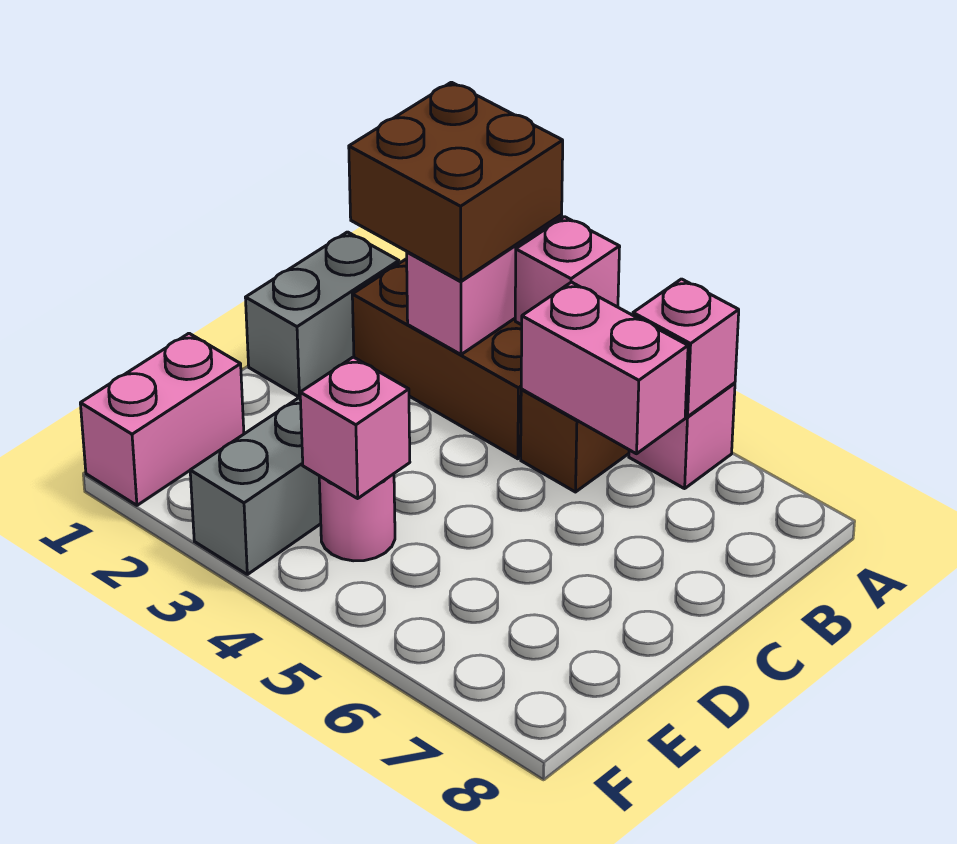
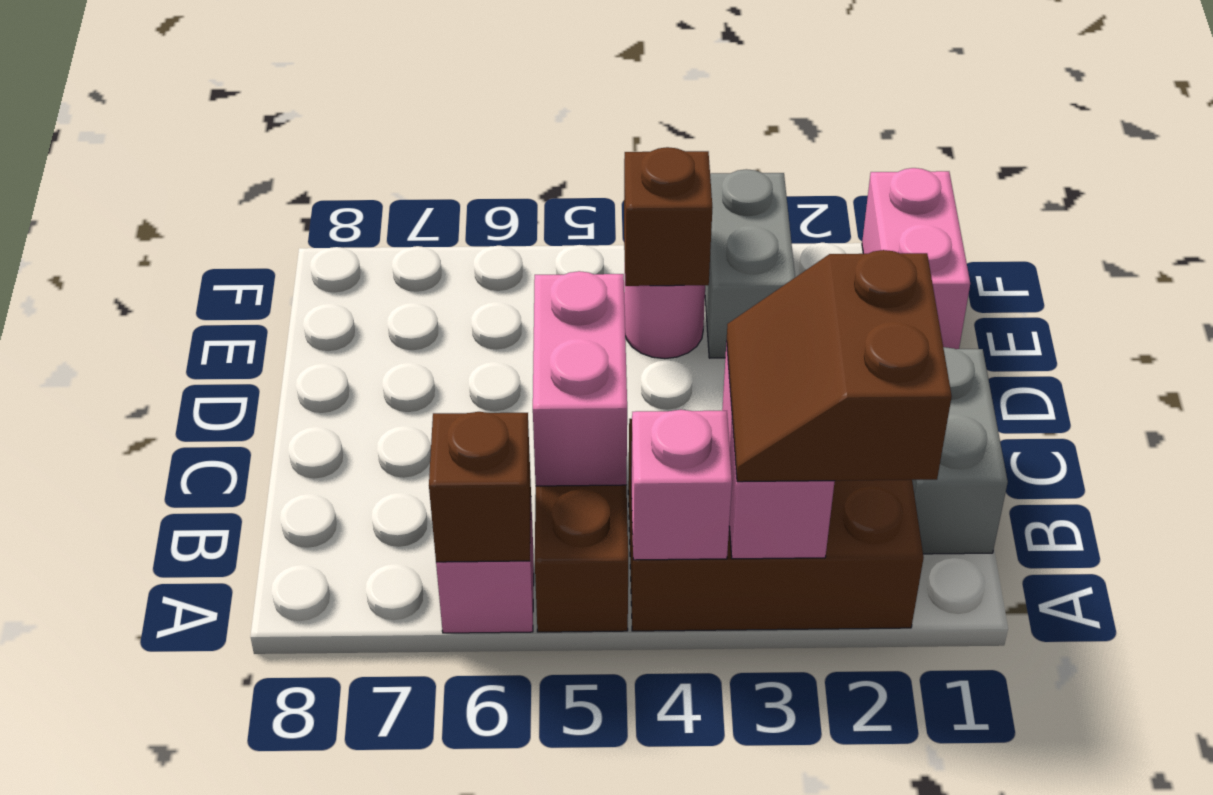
brown brick A2:B3 level 3 -> brown slope A2:B3 level 3 top 2
pink brick A6 level 2 -> brown brick A6 level 2
pink brick B5:B6 level 2 -> pink brick B5:C5 level 2
pink brick E4 level 2 -> brown brick E4 level 2

